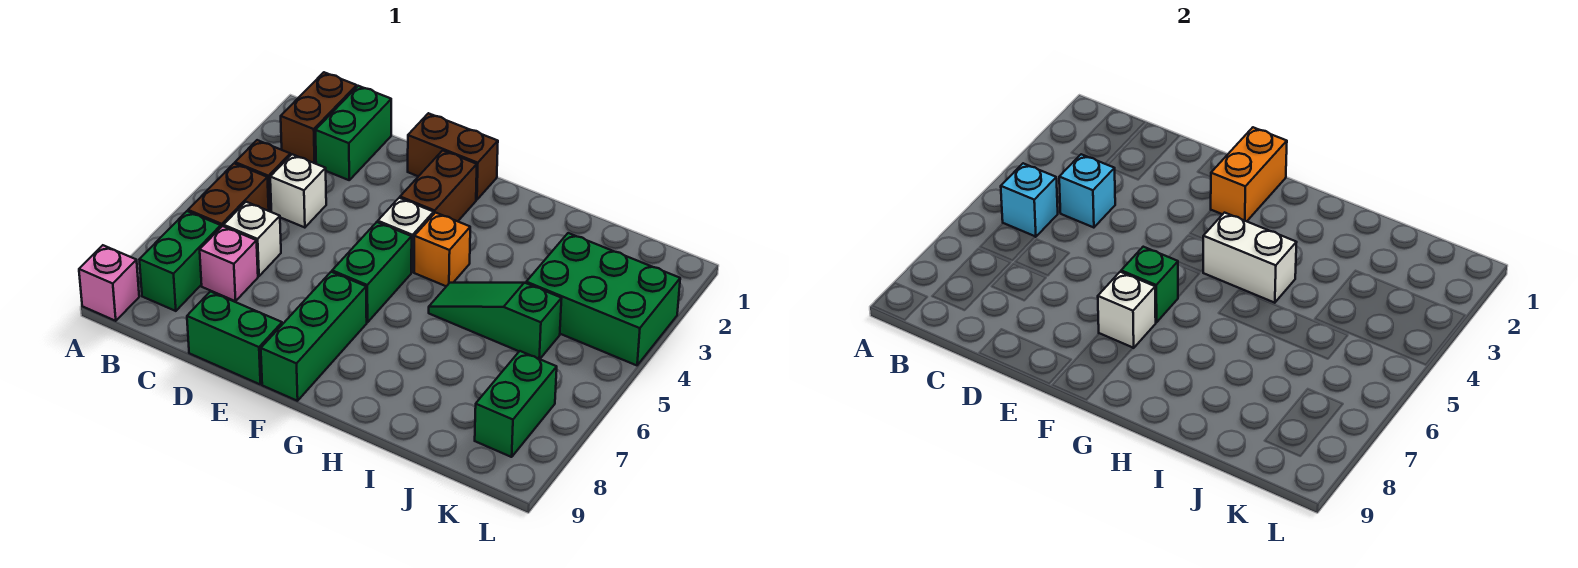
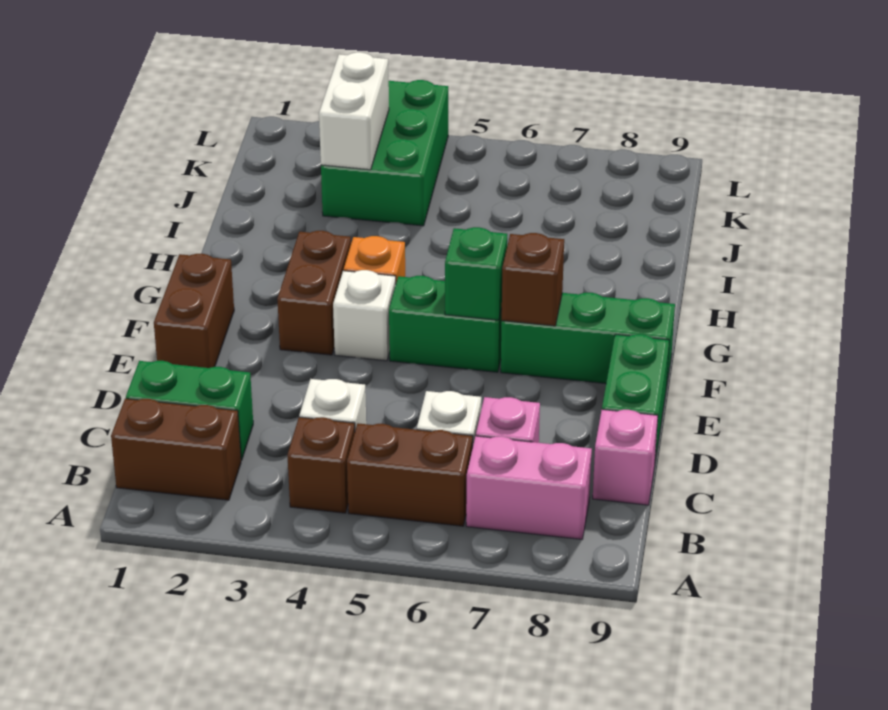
pink brick A9 level 1 -> pink brick C9 level 1
cyan brick B5 level 2 -> none
green brick B7:B8 level 1 -> pink brick B7:B8 level 1
cyan brick C4 level 2 -> none
orange brick F1:F2 level 2 -> none
brown brick F2:F3 level 1 -> brown brick F3:G3 level 1
white brick F7 level 2 -> brown brick F7 level 2
white brick G4:H4 level 2 -> white brick J3:K3 level 2
green slope H5:J5 level 1 top J -> none
green brick K7:K8 level 1 -> none

